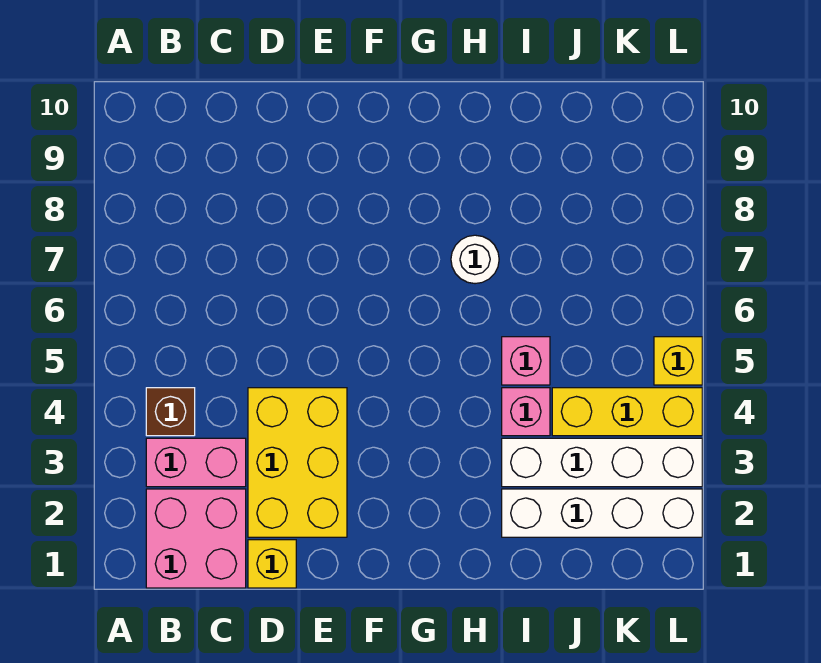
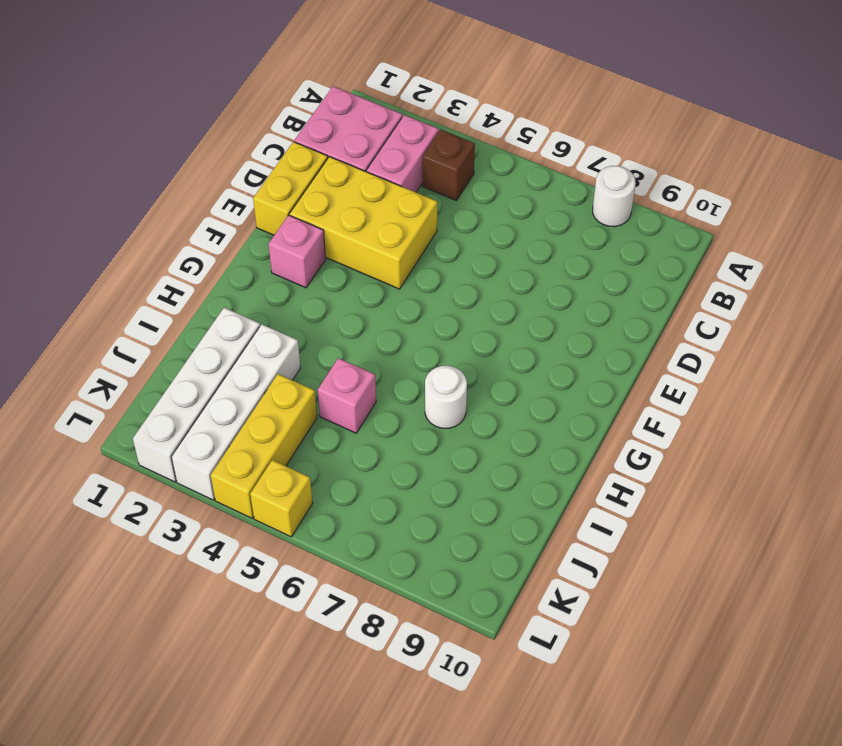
none -> white round brick A8 level 1
yellow brick D1 level 1 -> yellow brick D1:E1 level 1
pink brick I4 level 1 -> pink brick F2 level 1

